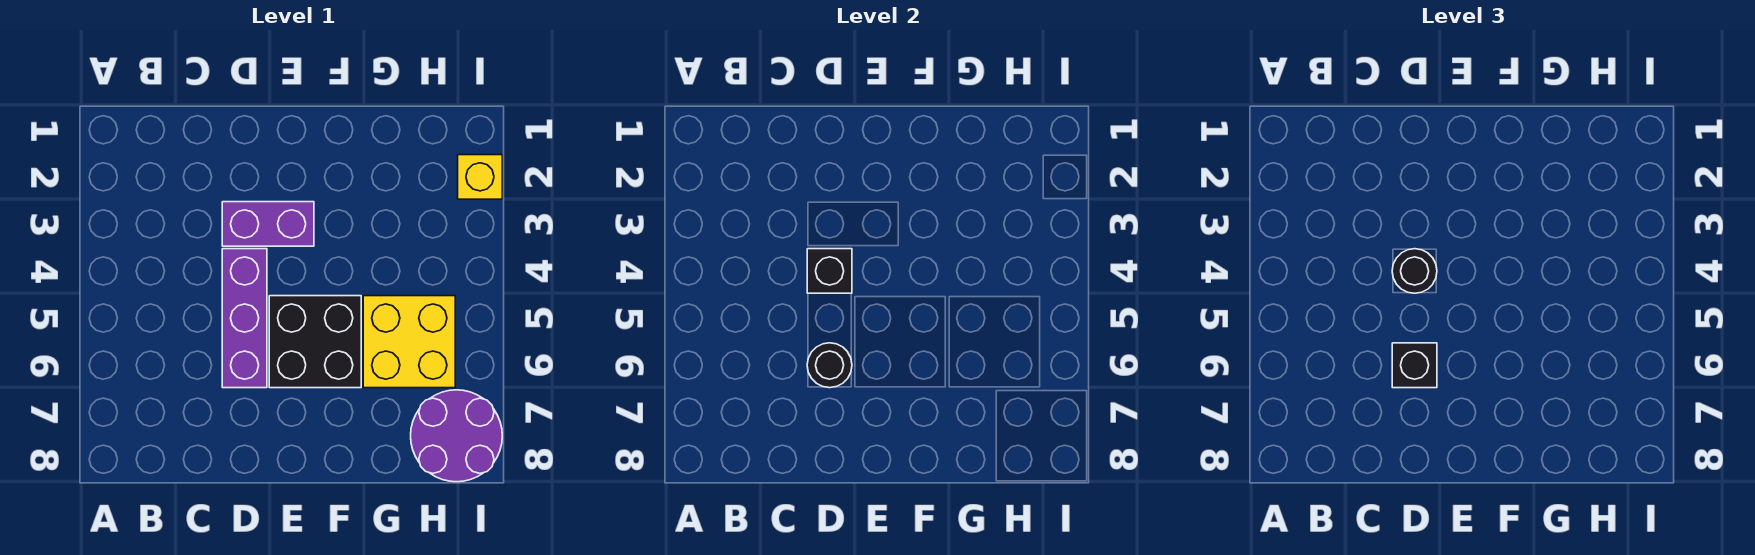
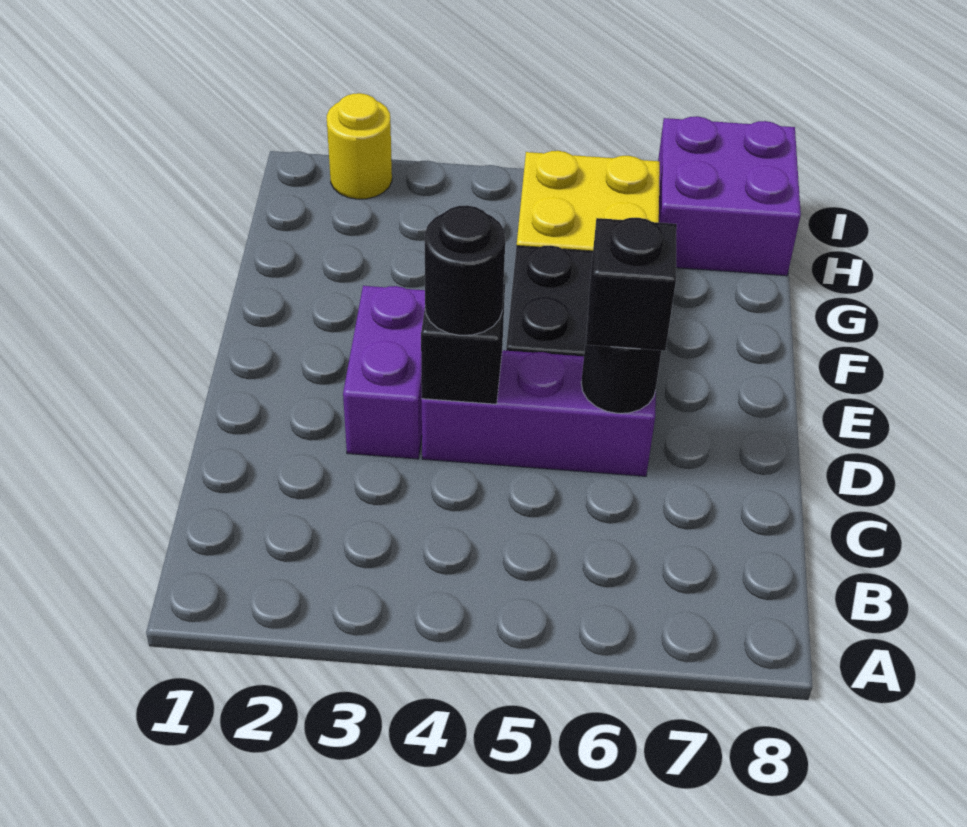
purple round brick H7:I8 level 1 -> purple brick H7:I8 level 1
yellow brick I2 level 1 -> yellow round brick I2 level 1

